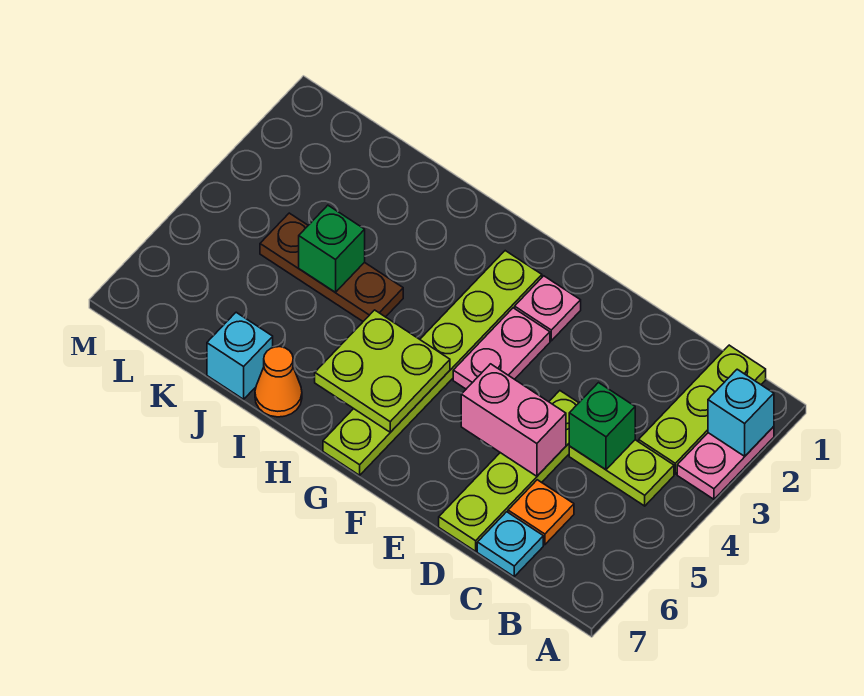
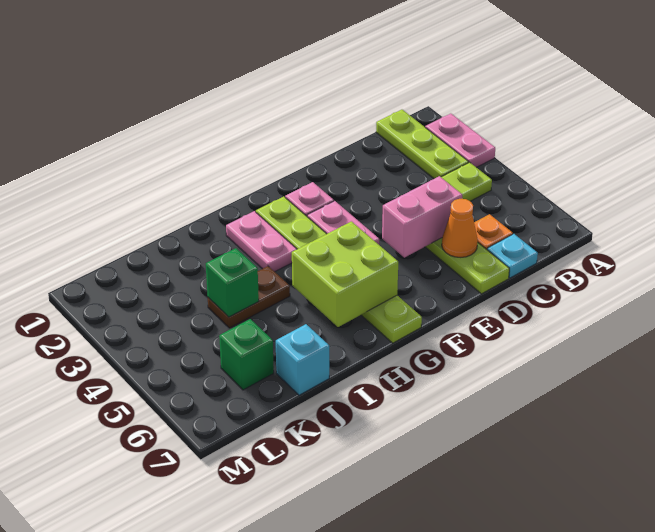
cyan brick A2 level 2 -> none
green brick C4 level 2 -> green brick K6 level 1
lime plate G5:H6 level 2 -> lime brick G5:H6 level 2
none -> pink plate H2:H3 level 1
brown plate I4:K4 level 1 -> brown plate I4:J4 level 1
orange cone I7 level 1 -> orange cone D6 level 2

